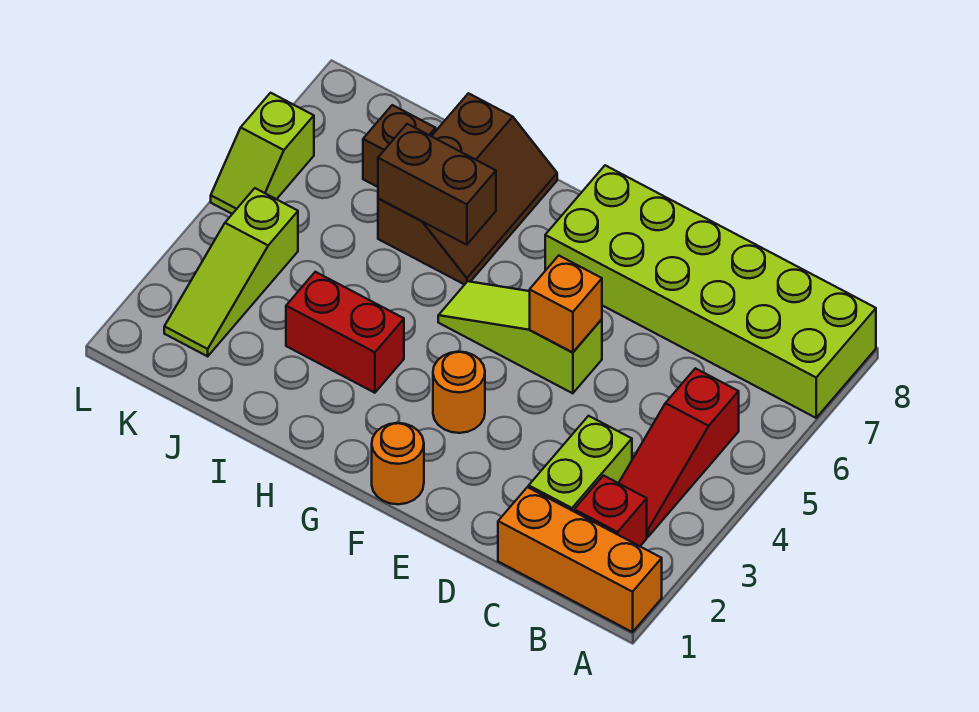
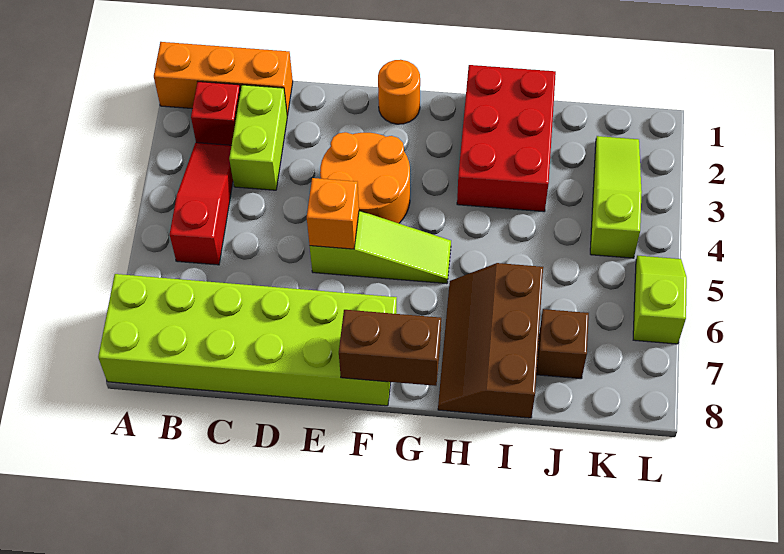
orange round brick F3 level 1 -> orange round brick E3:F4 level 1
red brick H3:I3 level 1 -> red brick H1:I3 level 1
brown brick H6:I6 level 2 -> brown brick F8:G8 level 2

